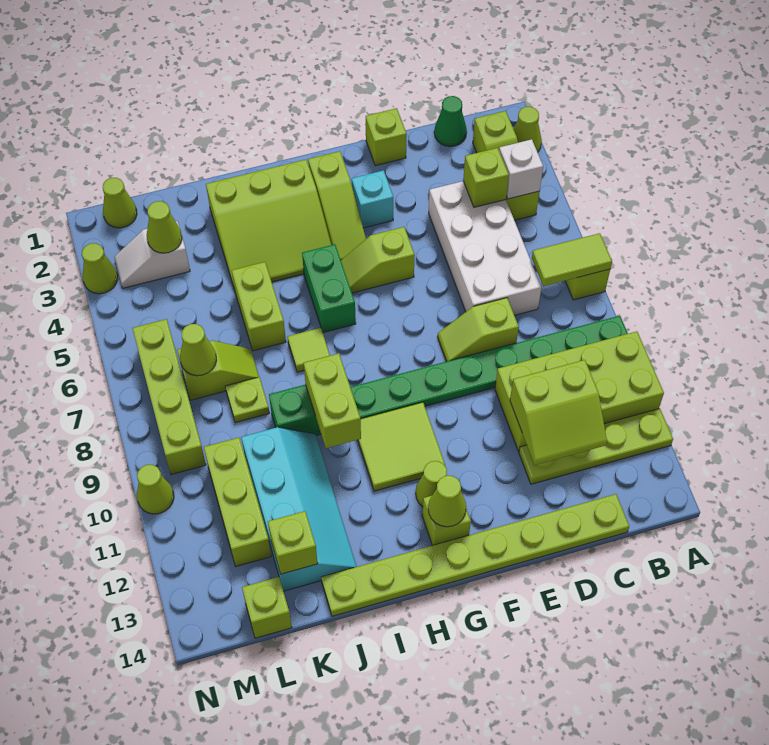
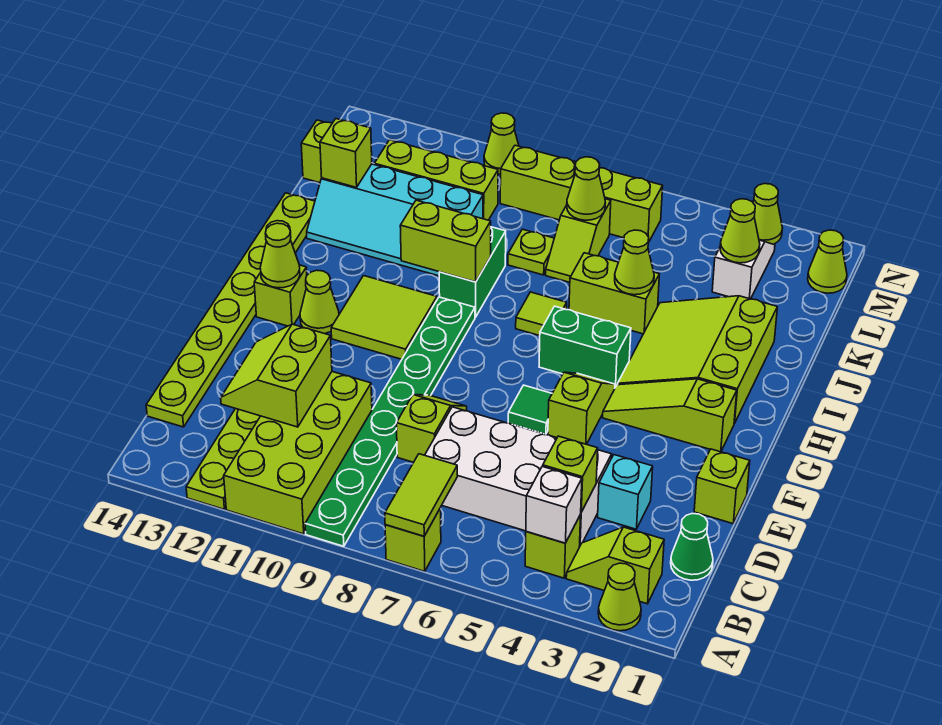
cyan brick F3 level 1 -> cyan brick D3 level 1
none -> green tile F6 level 1
none -> lime cone J5 level 2

